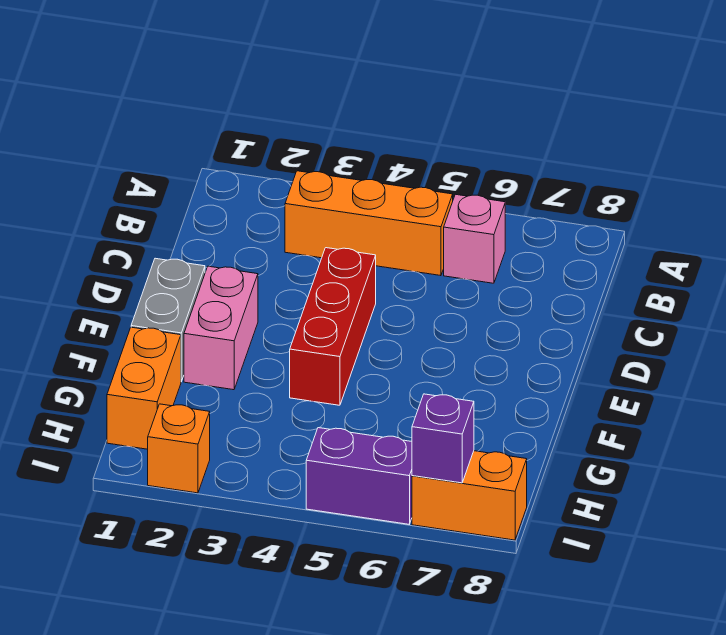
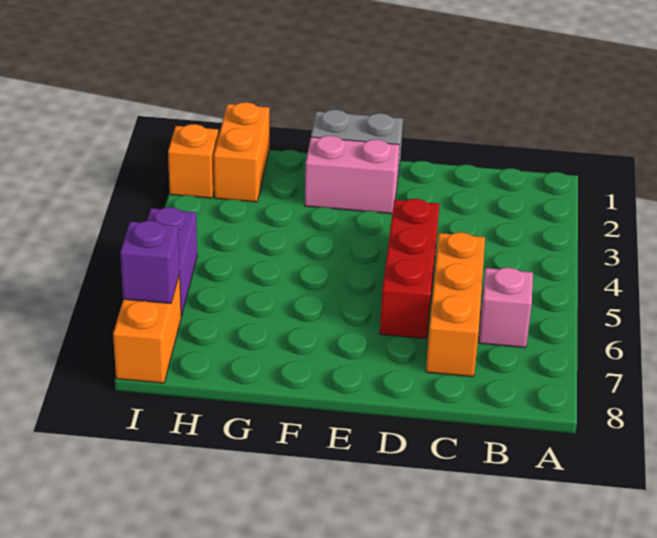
orange brick B3:B5 level 1 -> orange brick C5:C7 level 1
red brick D4:F4 level 1 -> red brick D4:D6 level 1
orange brick G1:H1 level 1 -> orange brick H1:H2 level 1

